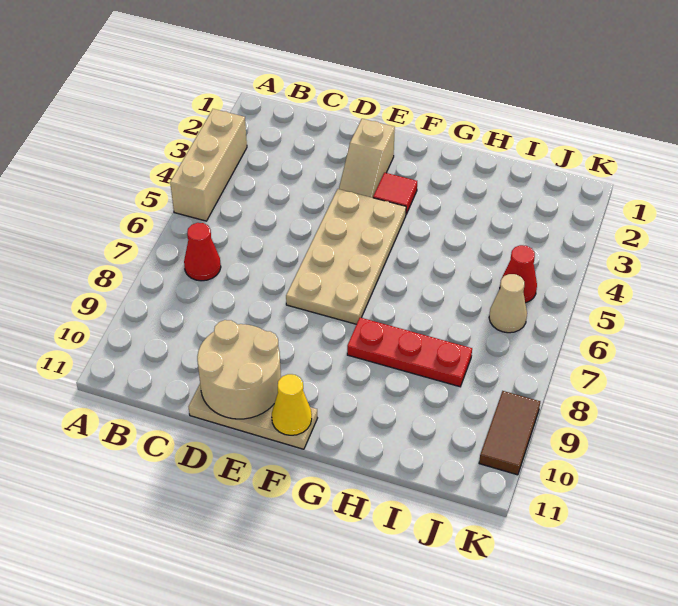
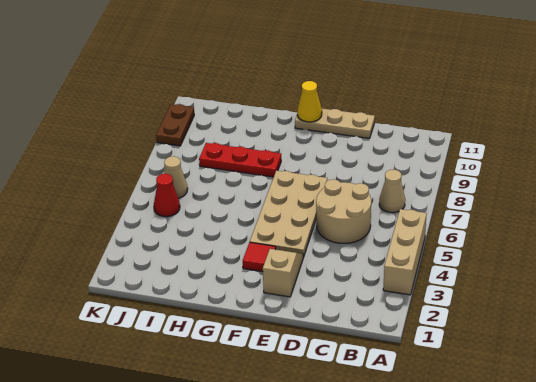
red cone B7 level 1 -> tan cone B7 level 1
tan round brick D10:E11 level 2 -> tan round brick C5:D6 level 1
brown tile K9:K10 level 1 -> brown plate K9:K10 level 1

